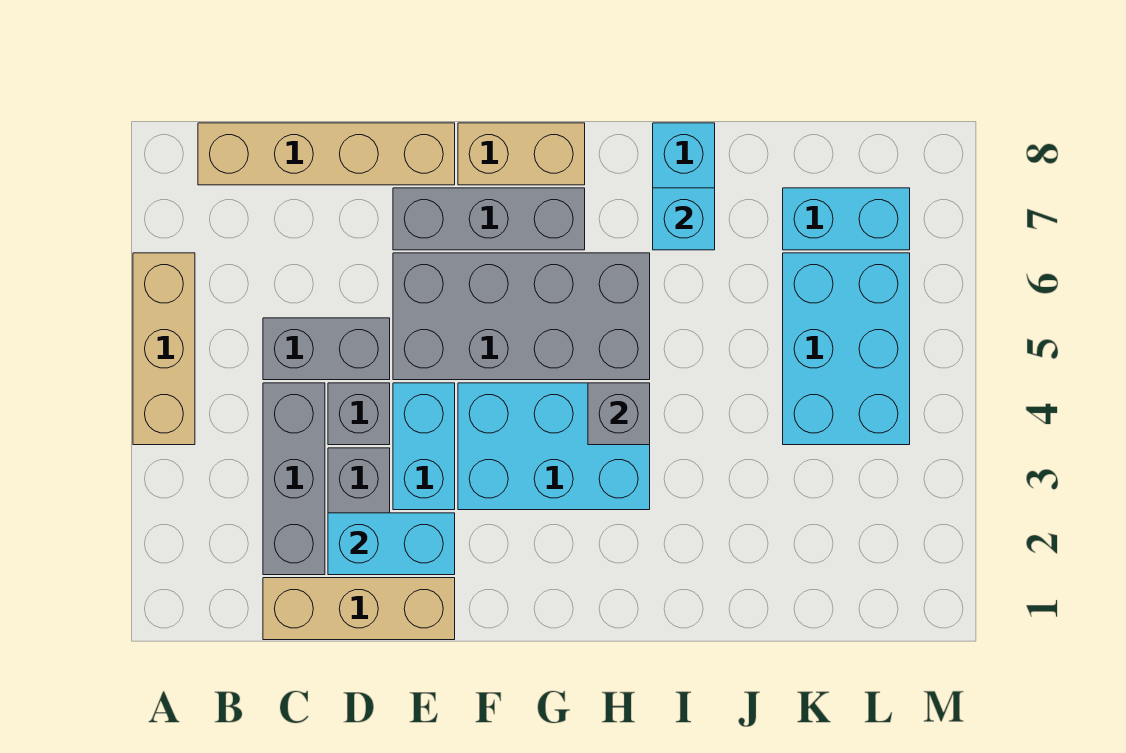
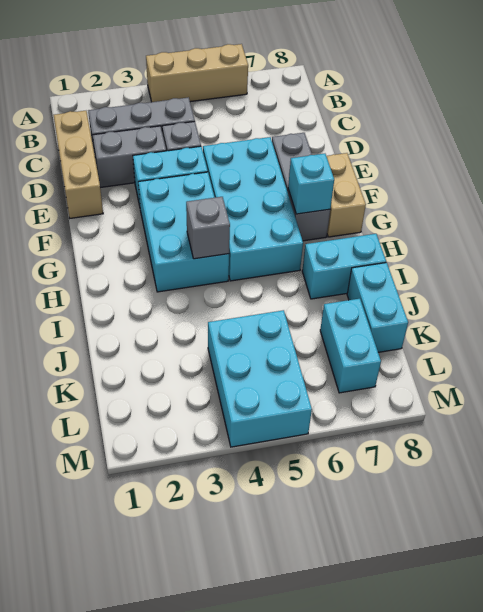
tan brick B8:E8 level 1 -> none
grey brick C5:D5 level 1 -> none
cyan brick D2:E2 level 2 -> cyan brick J8:K8 level 1
grey brick E5:H6 level 1 -> cyan brick E5:H6 level 1
cyan brick I7 level 2 -> cyan brick G7 level 2
cyan brick K4:L6 level 1 -> cyan brick K4:M5 level 1

